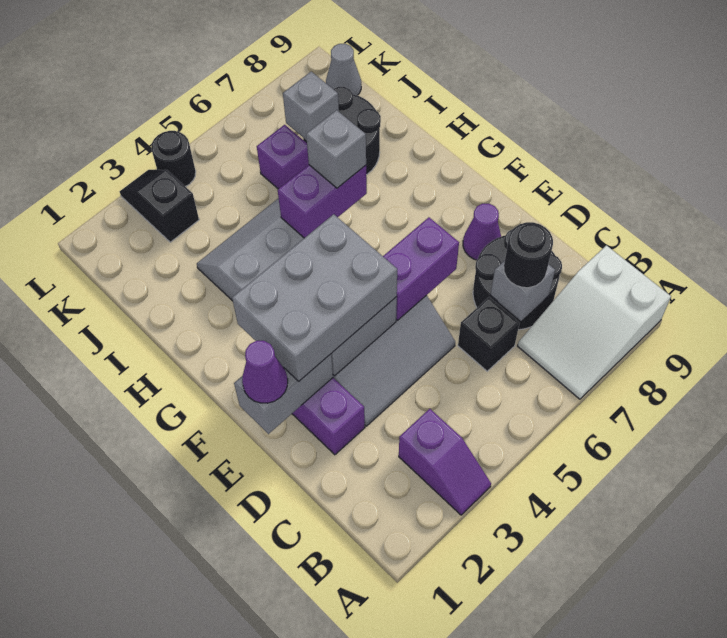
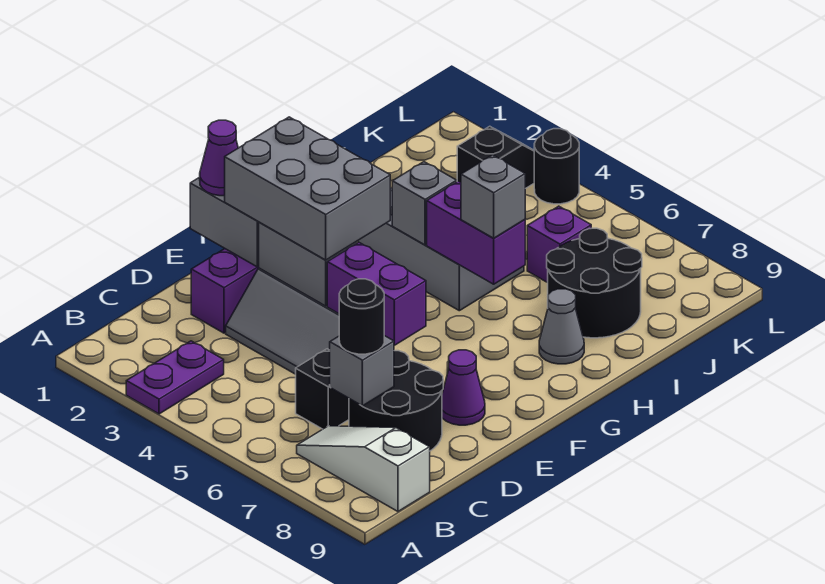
purple slope A3:B3 level 1 top B -> purple plate A3:B3 level 1
white slope A7:B9 level 1 top 9 -> white slope B7:B9 level 1 top 9
grey brick J7 level 2 -> grey brick H4 level 2
grey cone K9 level 1 -> grey cone H8 level 1

